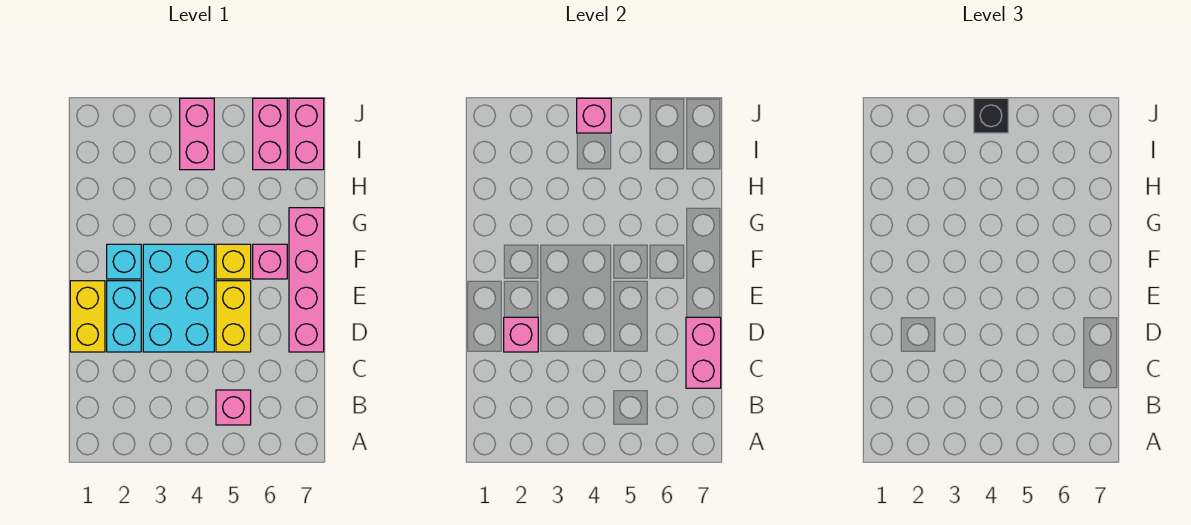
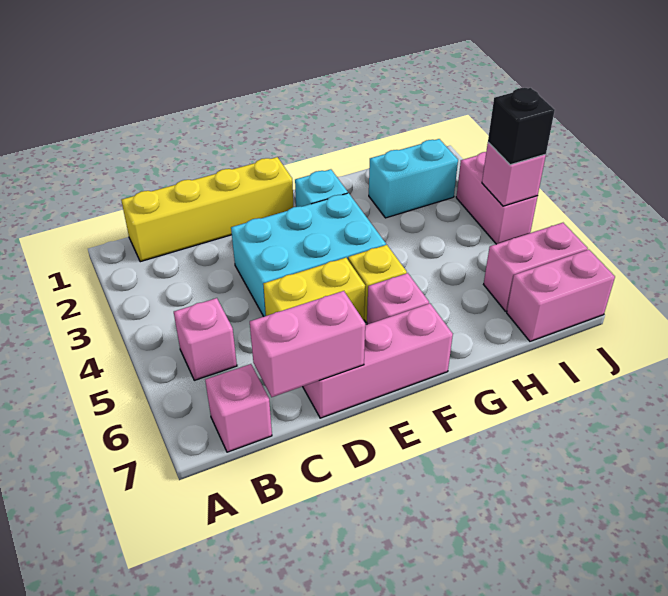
yellow brick D1:E1 level 1 -> yellow brick B1:E1 level 1
cyan brick D2:E2 level 1 -> cyan brick H2:I2 level 1
pink brick D2 level 2 -> pink brick B7 level 1
pink brick D7:G7 level 1 -> pink brick D7:F7 level 1
pink brick I4:J4 level 1 -> pink brick J3:J4 level 1

